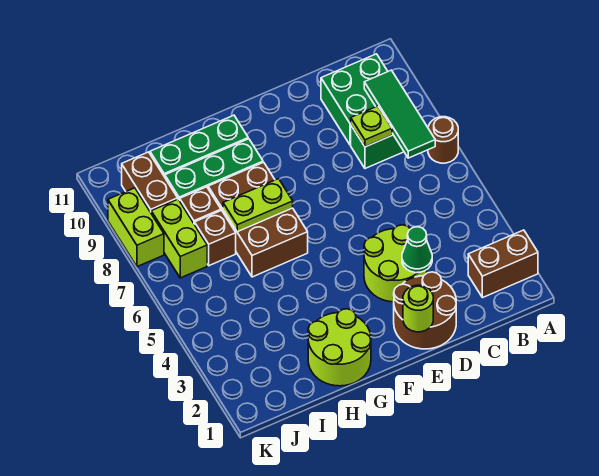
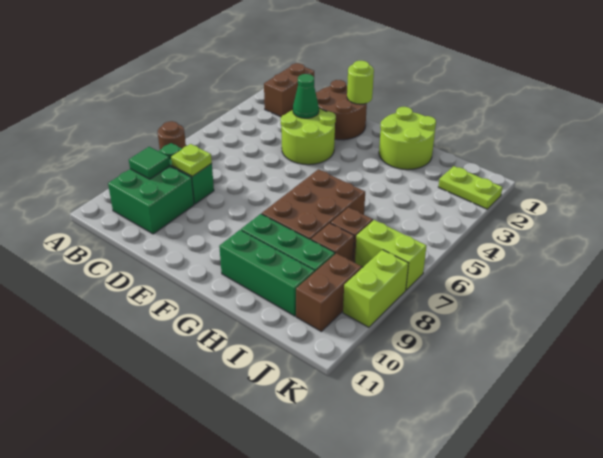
brown brick A2:B2 level 1 -> brown brick B1:B2 level 1
green tile B7:B9 level 2 -> green tile B9 level 2
lime plate G7:H7 level 2 -> lime plate J2:K2 level 1
lime brick J7:J8 level 1 -> lime brick J7:K7 level 1

